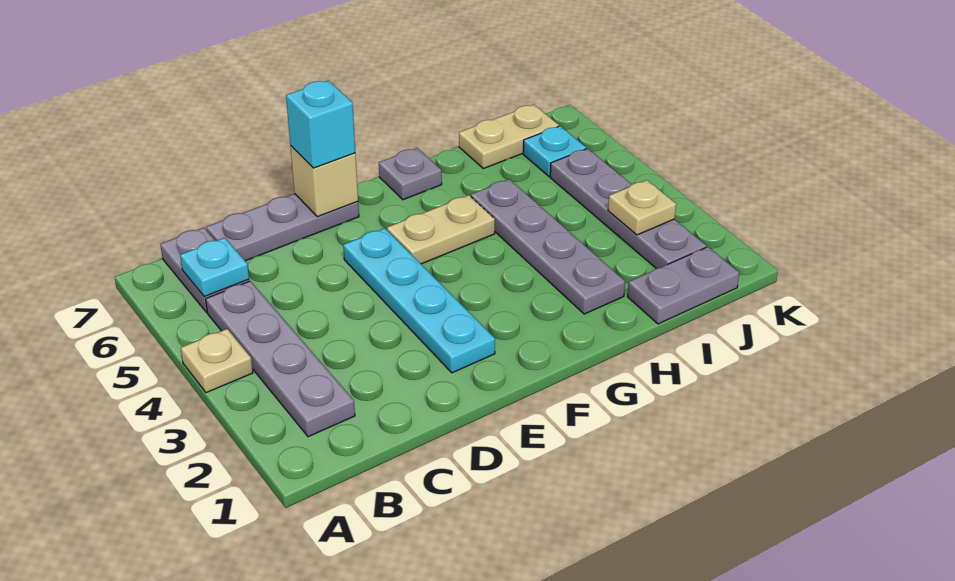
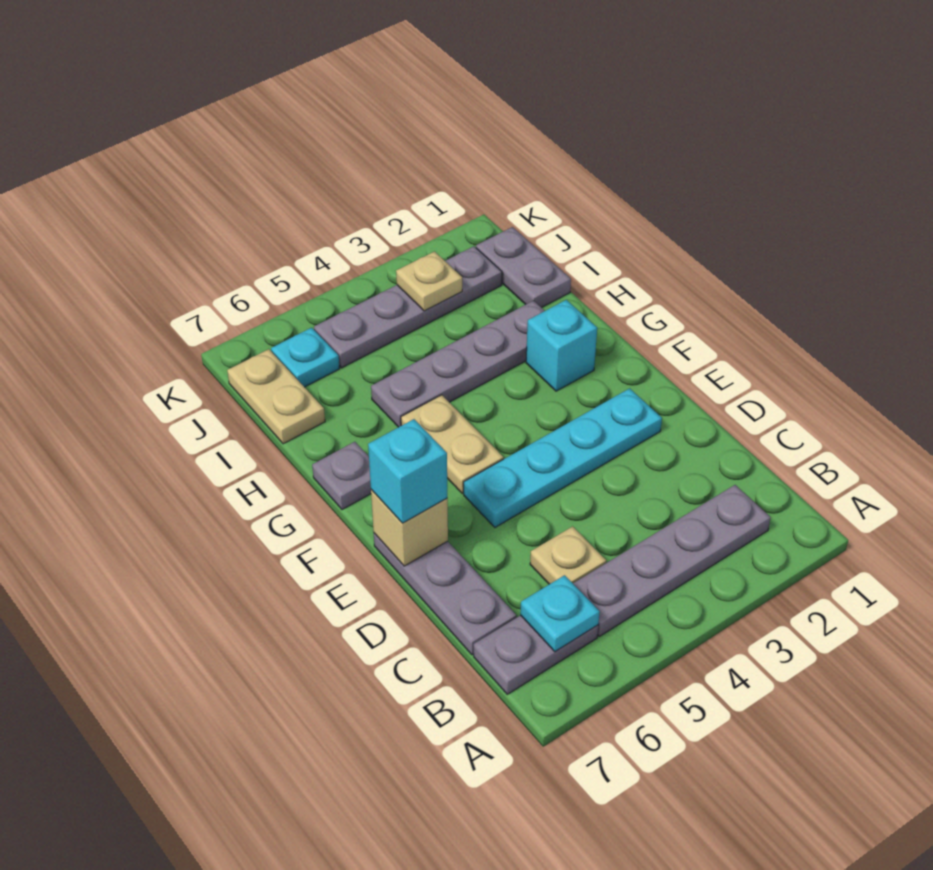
tan plate A4 level 1 -> tan plate C5 level 1
none -> cyan brick G2 level 1

